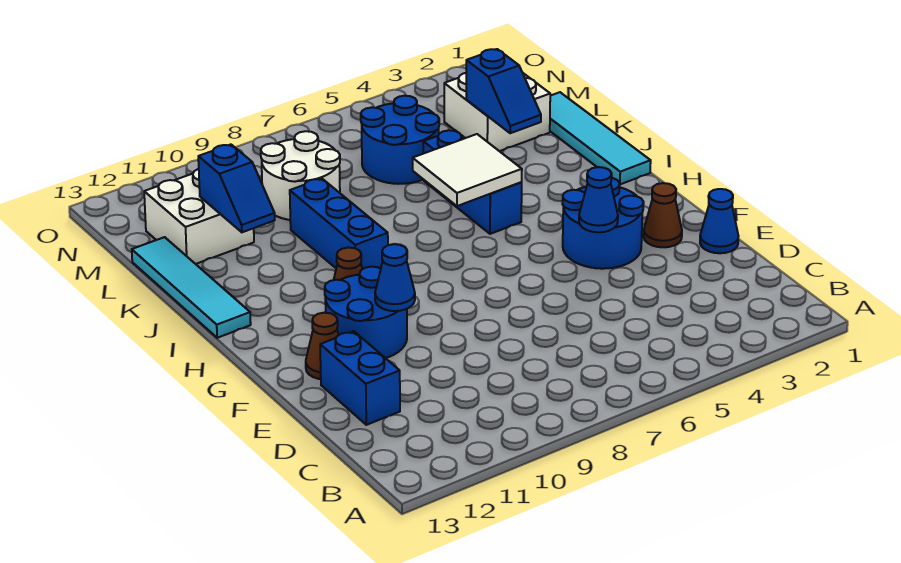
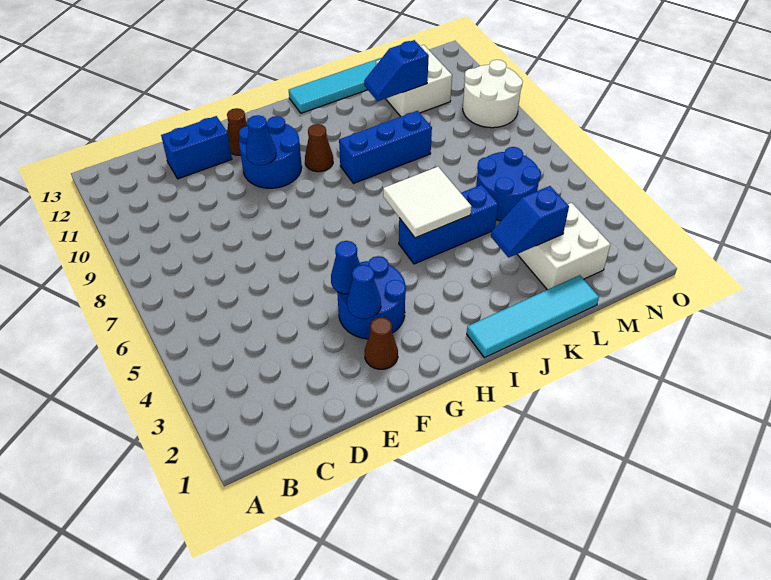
blue cone E1 level 1 -> blue cone F3 level 2
white round brick L8:M9 level 1 -> white round brick N9:O10 level 1

